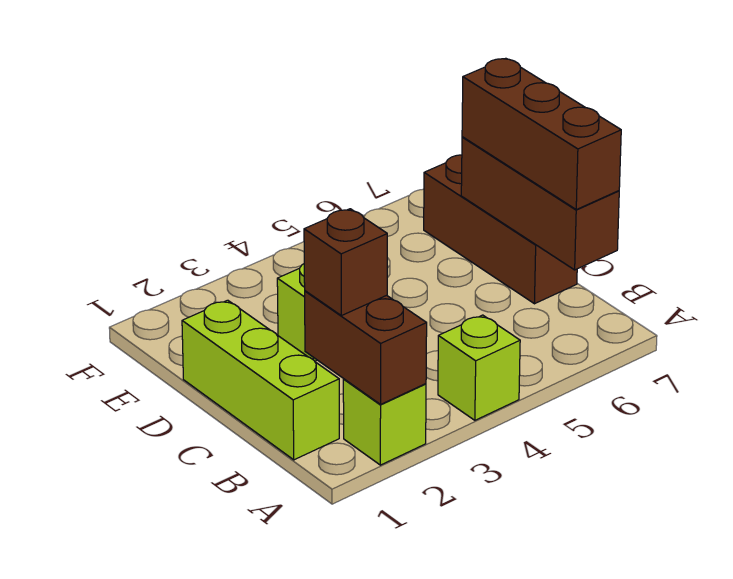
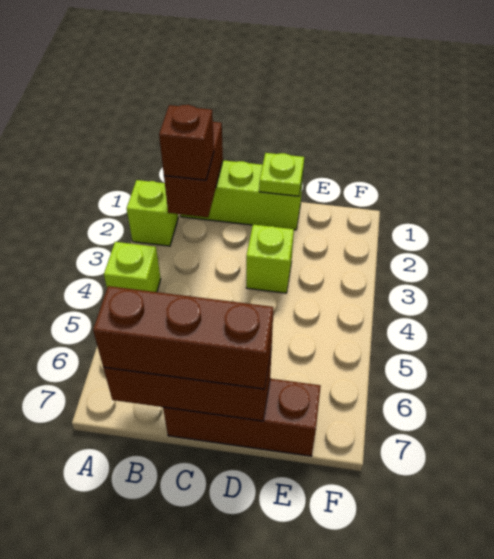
brown brick A2:B2 level 2 -> brown brick B1:B2 level 2
none -> lime plate D1 level 2

